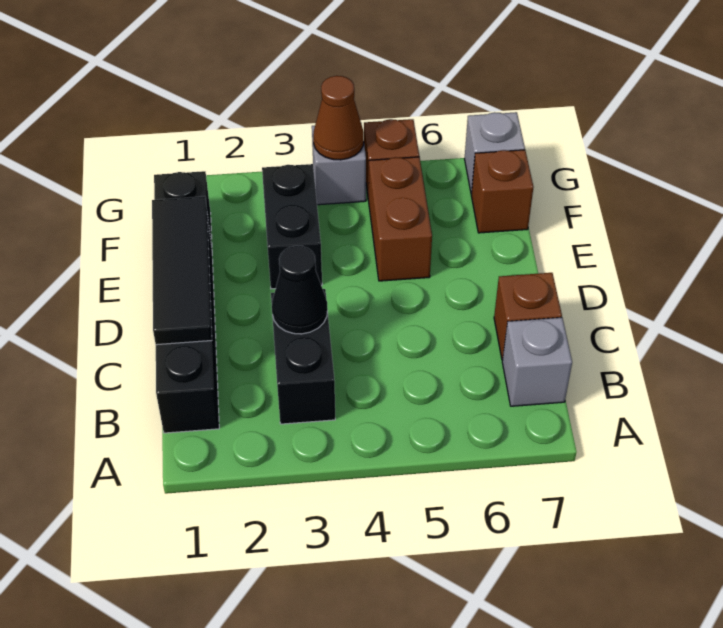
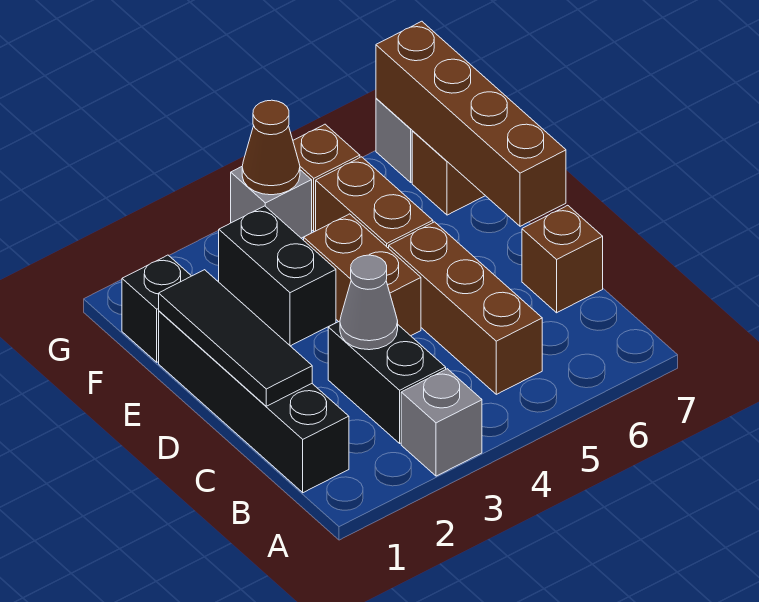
none -> brown brick B5:D5 level 1
grey brick B7 level 1 -> grey brick A3 level 1
black cone C3 level 2 -> grey cone C3 level 2
none -> brown brick D4:E4 level 1
none -> brown brick D7:G7 level 2

